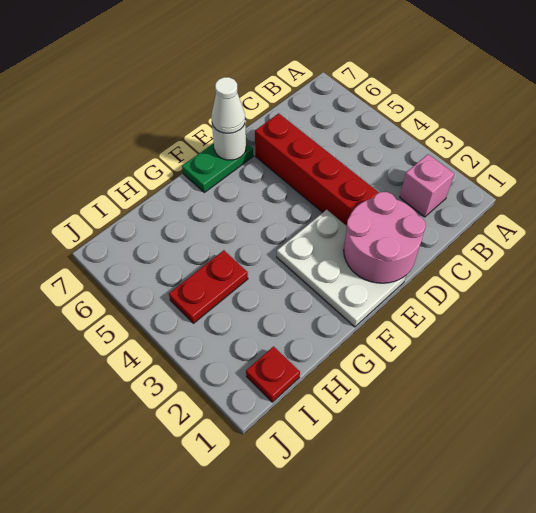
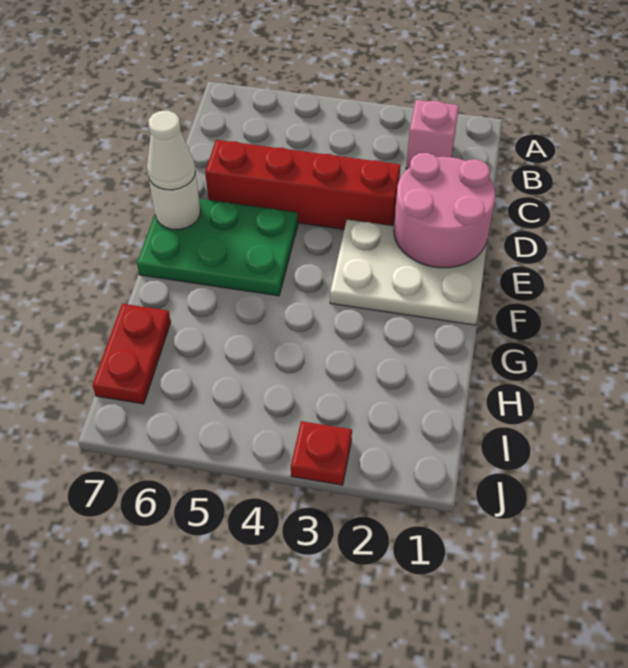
green plate E7:F7 level 1 -> green plate E5:F7 level 1
red plate H4:I4 level 1 -> red plate H7:I7 level 1
red plate I1 level 1 -> red plate J3 level 1

